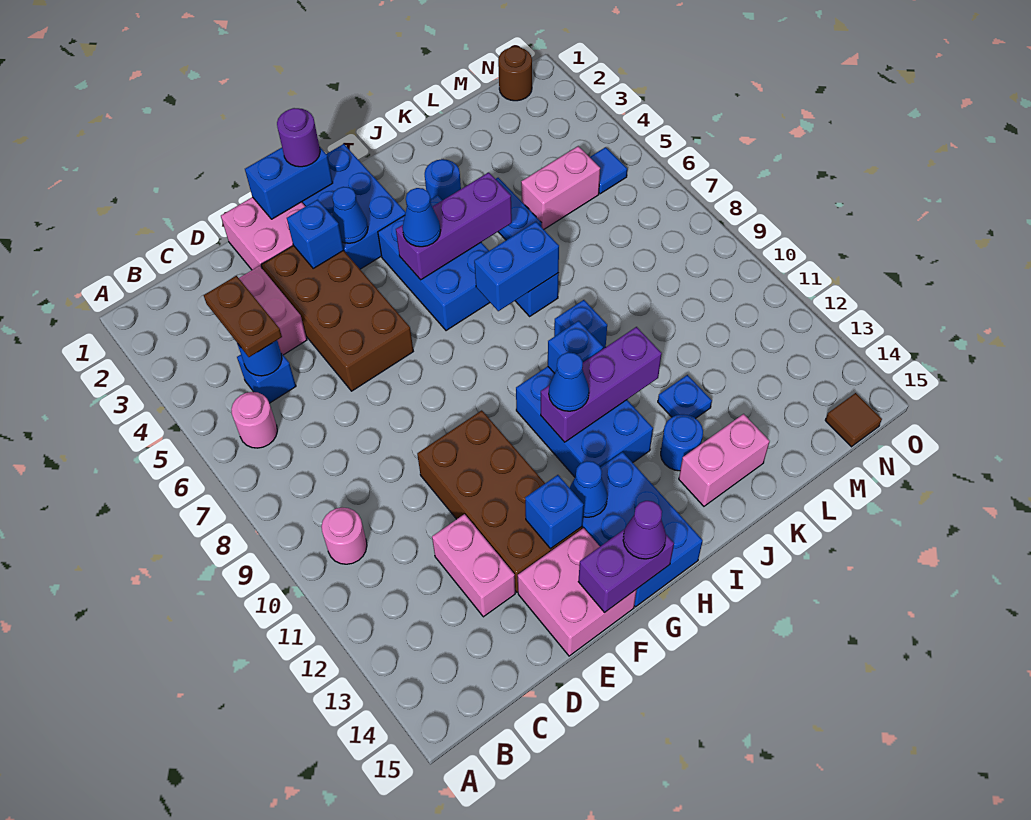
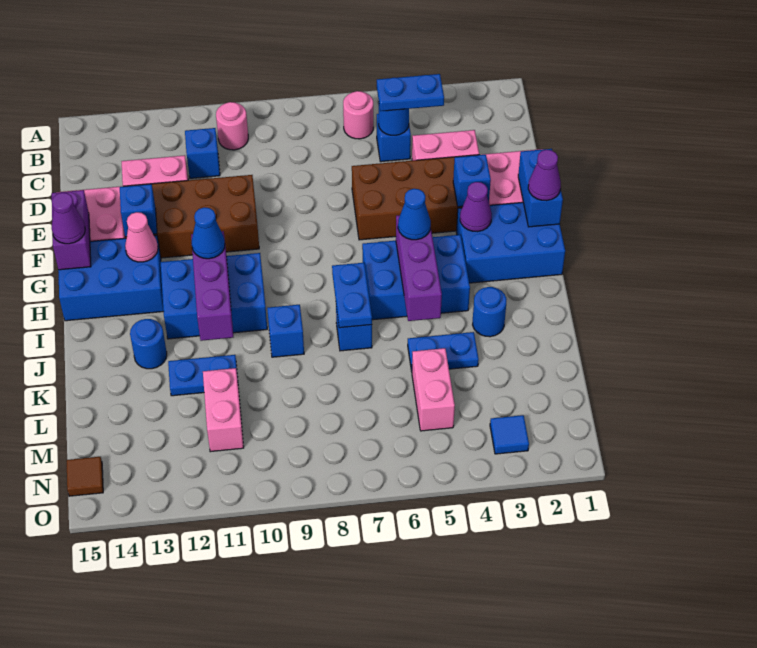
brown plate C4:C5 level 3 -> blue plate C4:C5 level 3
purple round brick G1 level 3 -> purple cone G1 level 3
blue cone G3 level 2 -> purple cone G3 level 2
blue cone G13 level 2 -> pink cone G13 level 2
blue brick I7:J7 level 2 -> blue plate I7:J7 level 2
blue brick I10 level 2 -> blue brick C11 level 1
pink brick J14:K14 level 1 -> pink brick L11:M11 level 1
blue plate K12 level 1 -> blue plate K11:K12 level 1
brown round brick N1 level 1 -> none
blue tile N5 level 1 -> blue tile N3 level 1

